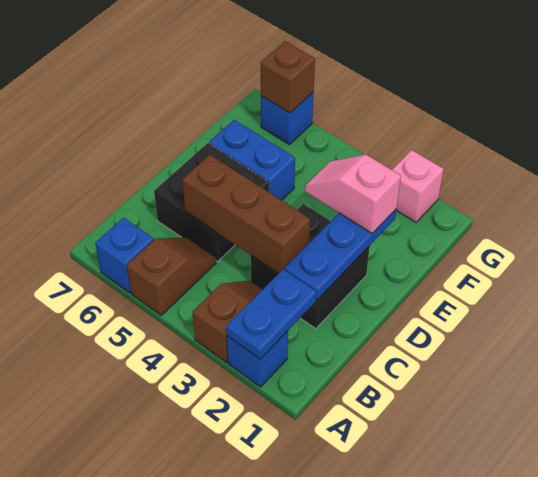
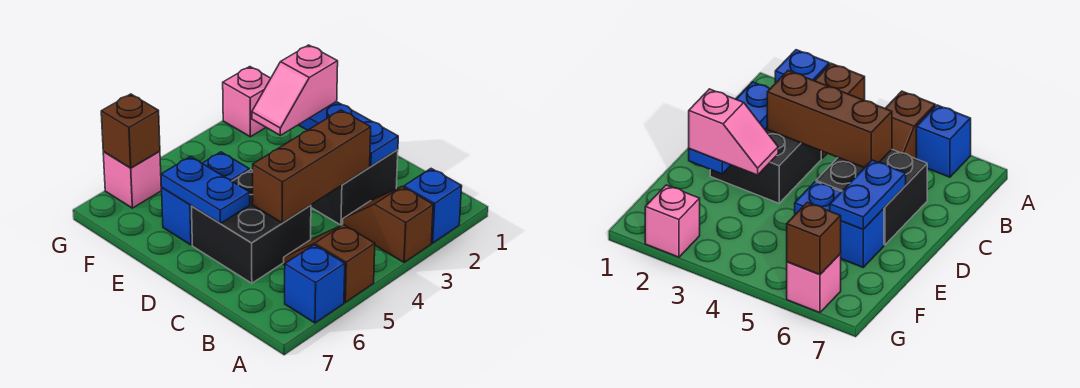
blue plate A2:B2 level 2 -> blue plate D6:E6 level 2
blue brick G6 level 1 -> pink brick G6 level 1

